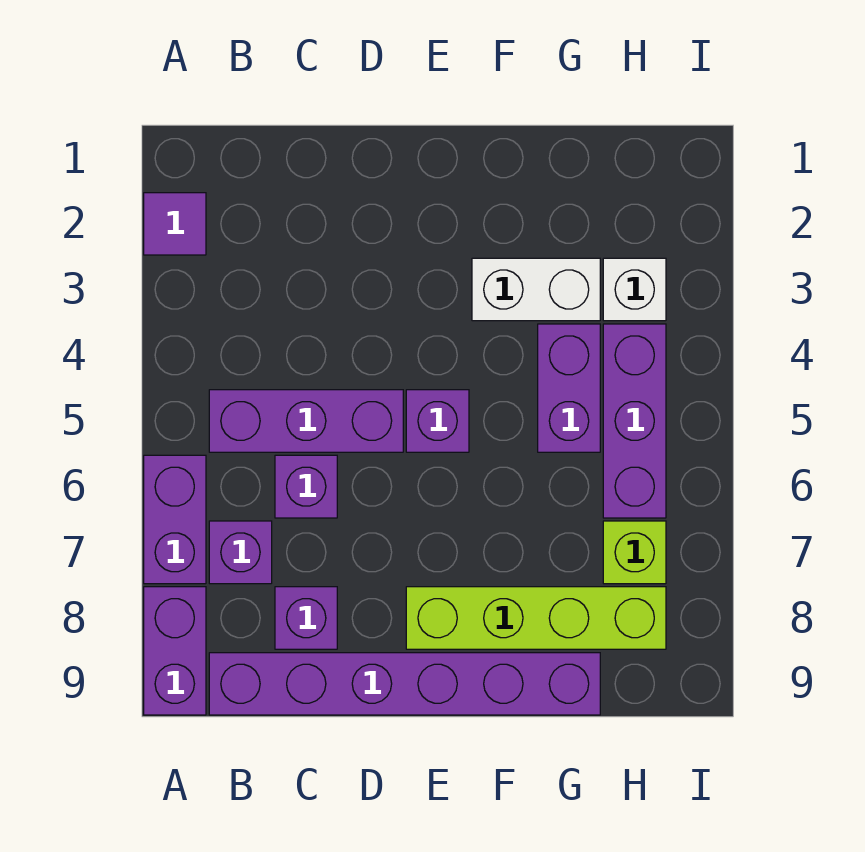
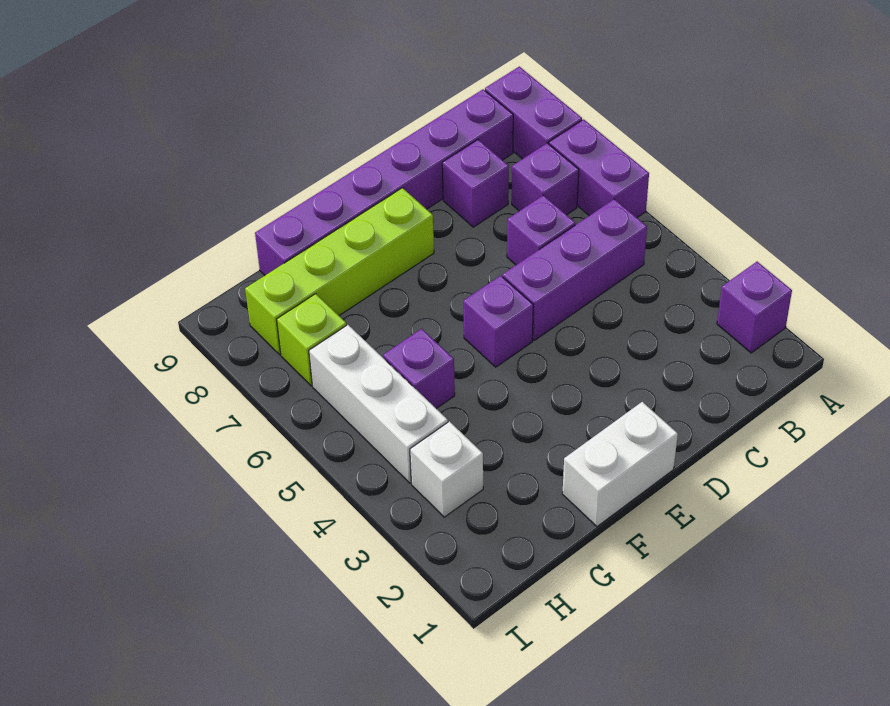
purple tile A2 level 1 -> purple brick A2 level 1
white brick F3:G3 level 1 -> white brick E1:F1 level 1
purple brick G4:G5 level 1 -> purple brick G5 level 1
purple brick H4:H6 level 1 -> white brick H4:H6 level 1

